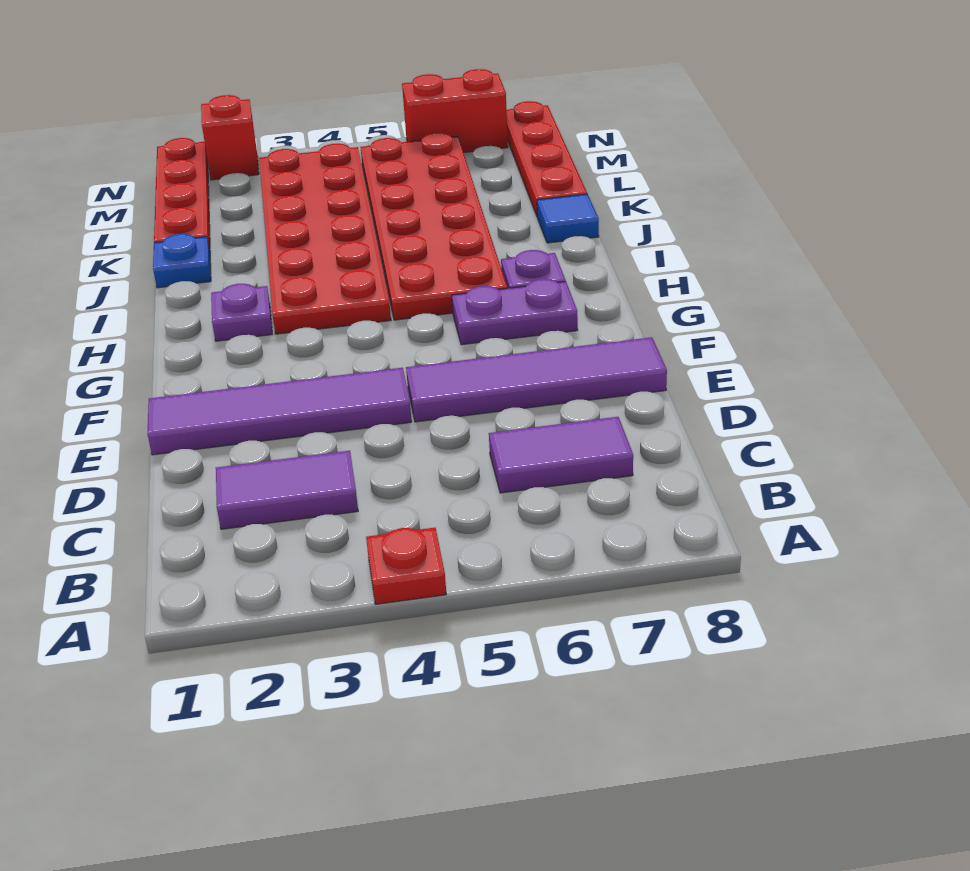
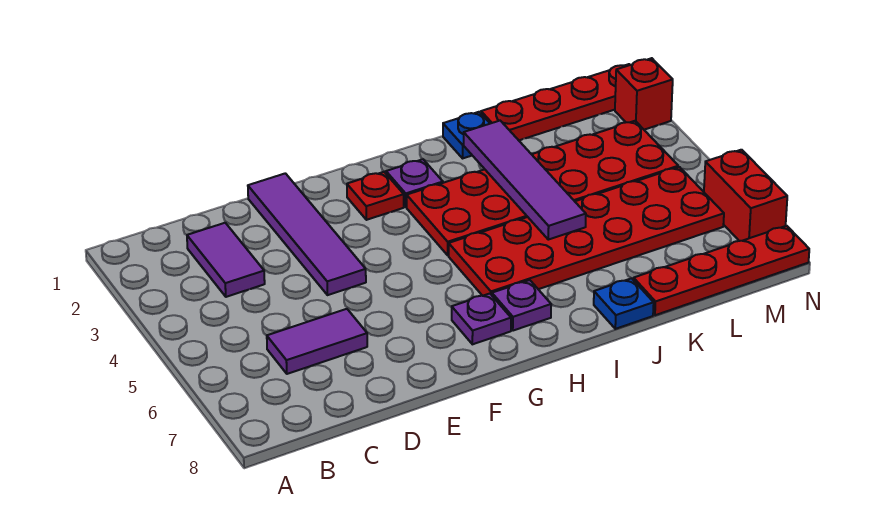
red plate A4 level 1 -> red plate G2 level 1
purple tile C6:C7 level 1 -> purple tile C6:D6 level 1
purple tile E5:E8 level 1 -> purple tile J2:J5 level 2
purple plate G6:G7 level 1 -> purple plate G7 level 1
blue tile J8 level 1 -> blue plate J8 level 1

